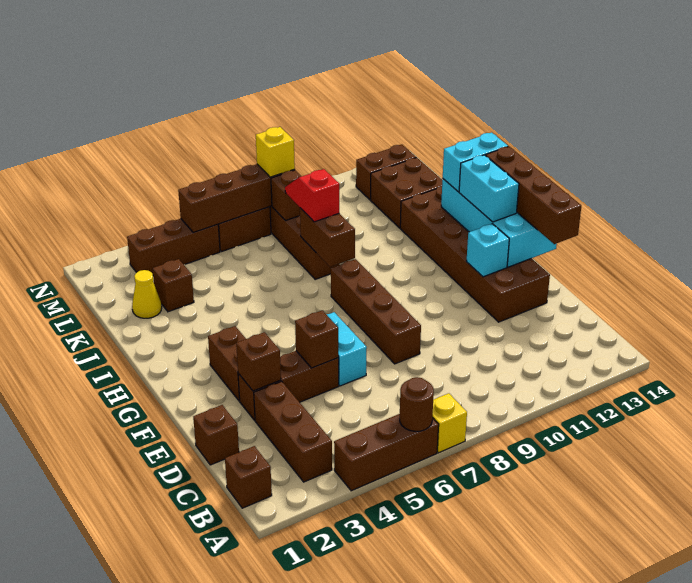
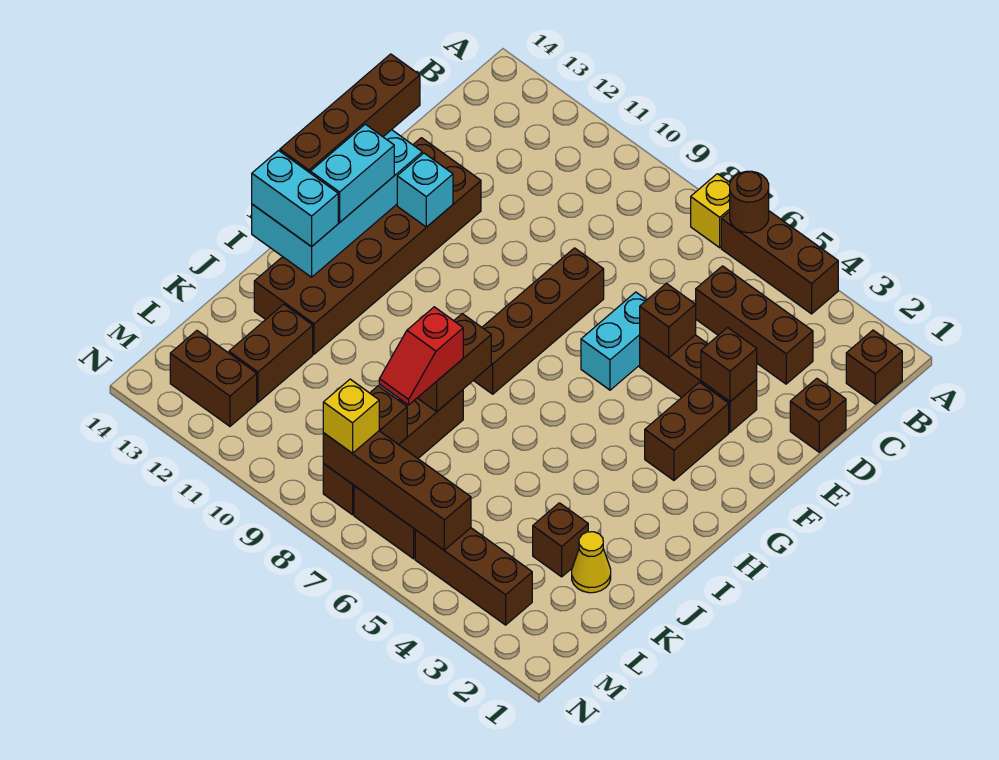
brown brick B3:D3 level 1 -> brown brick C3:C5 level 1
brown brick K12:L13 level 1 -> brown brick K12:L12 level 1

